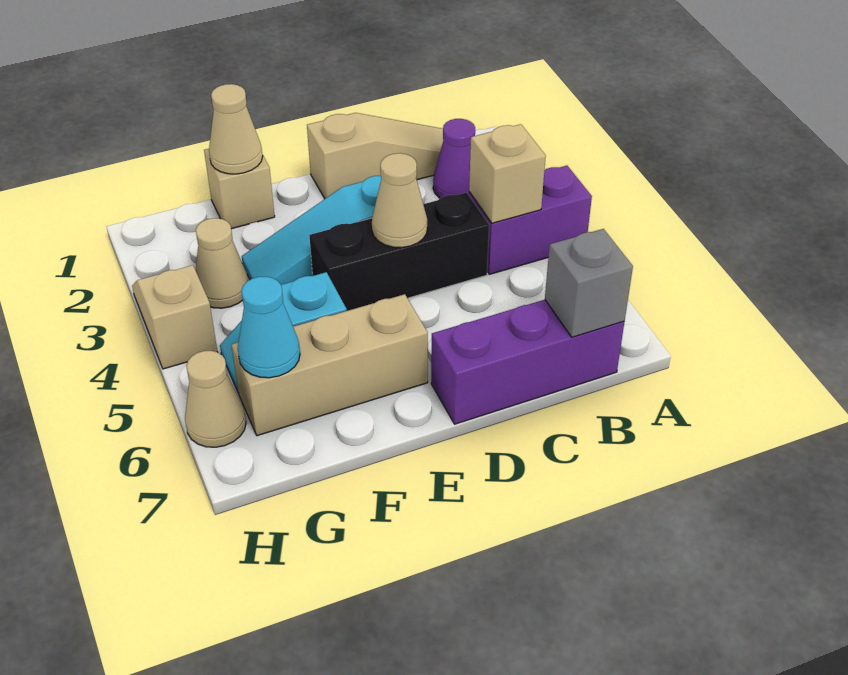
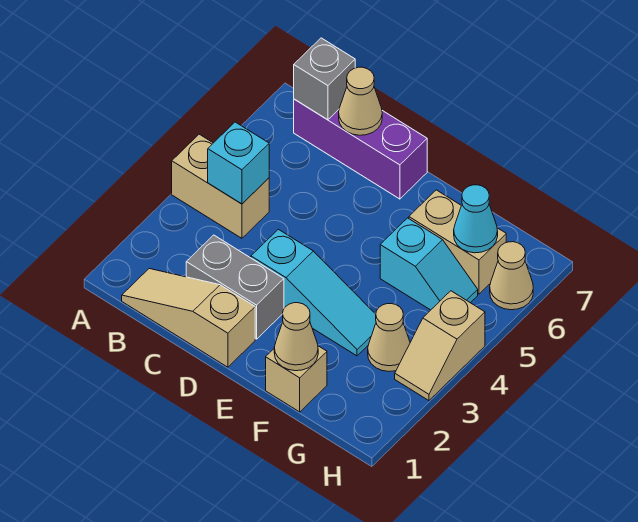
purple brick A4:B4 level 1 -> tan brick A4:B4 level 1
purple cone B2 level 1 -> none
tan brick B4 level 2 -> cyan brick B4 level 2
none -> grey brick C2:D2 level 1
black brick C4:E4 level 1 -> none
tan cone D4 level 2 -> tan cone C7 level 2
tan brick E6:G6 level 1 -> tan brick F6:G6 level 1

